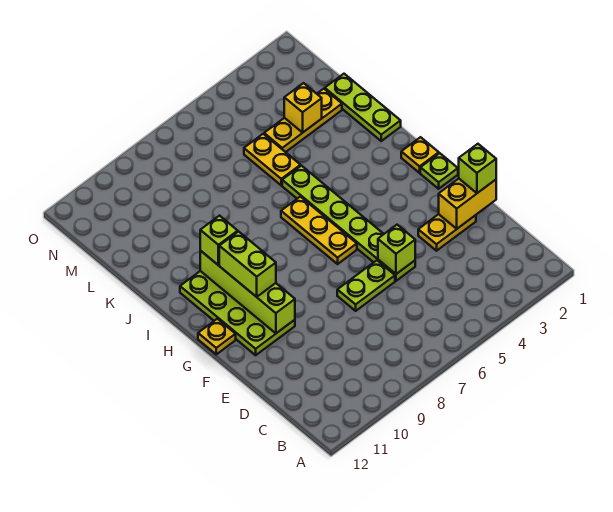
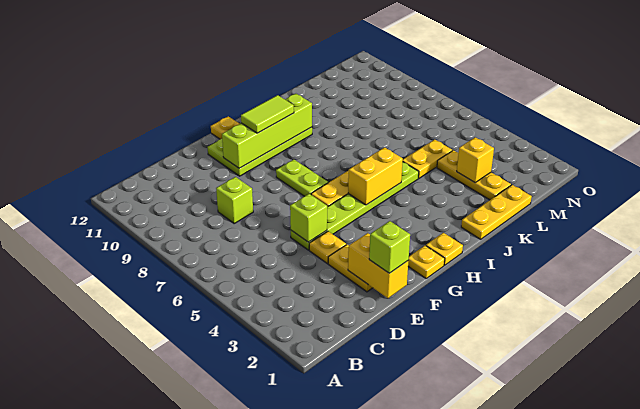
none -> yellow plate E4 level 1
lime plate E6:E7 level 1 -> lime plate G7:G8 level 1
lime plate G1 level 1 -> yellow plate G1 level 1
lime brick G10:H10 level 3 -> lime tile G10:H10 level 3
none -> yellow brick H5:I5 level 2
lime brick I10 level 3 -> lime brick D8 level 1
lime plate J1:L1 level 1 -> yellow plate J1:L1 level 1

